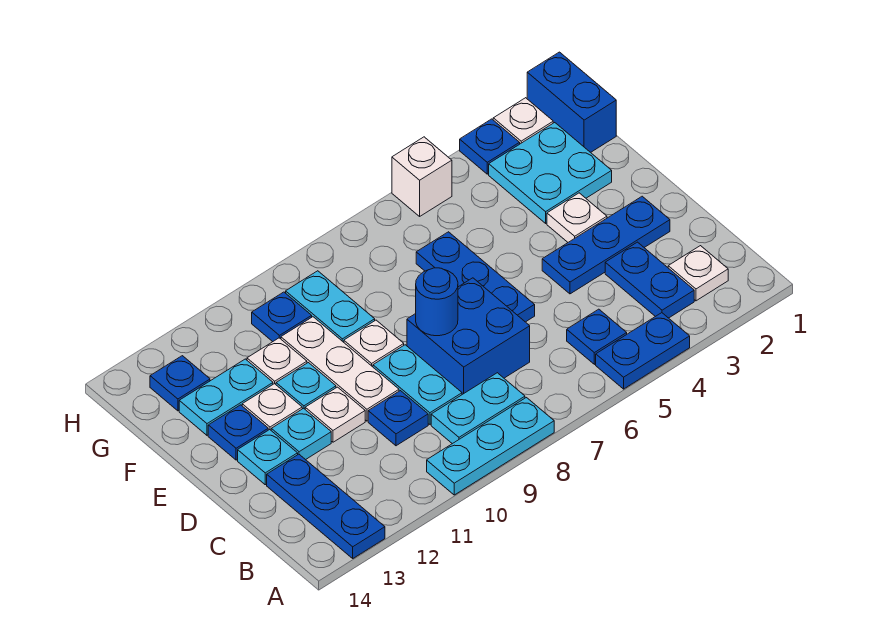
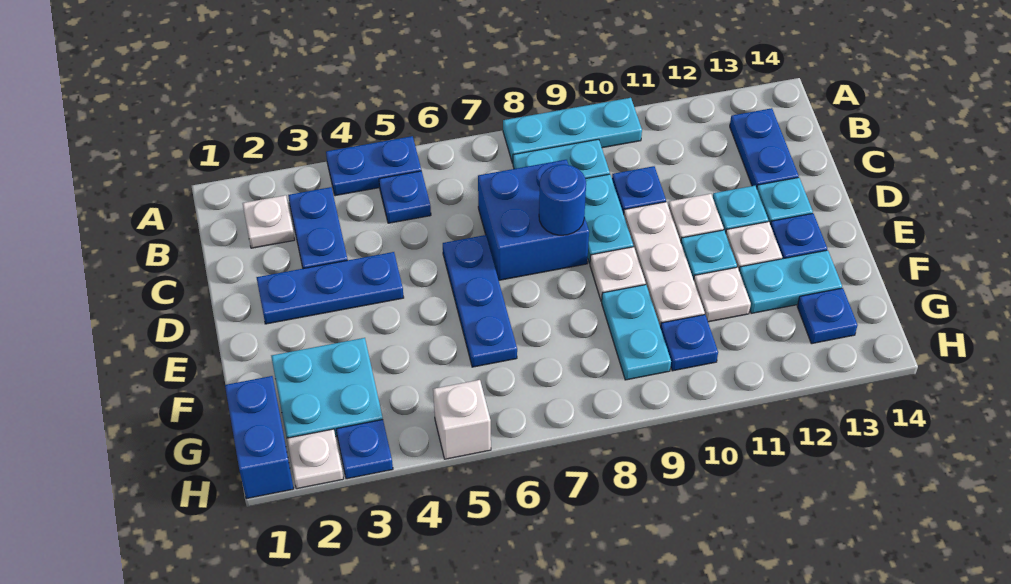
blue plate A13:C13 level 1 -> blue plate B13:C13 level 1
white plate E3 level 1 -> none

